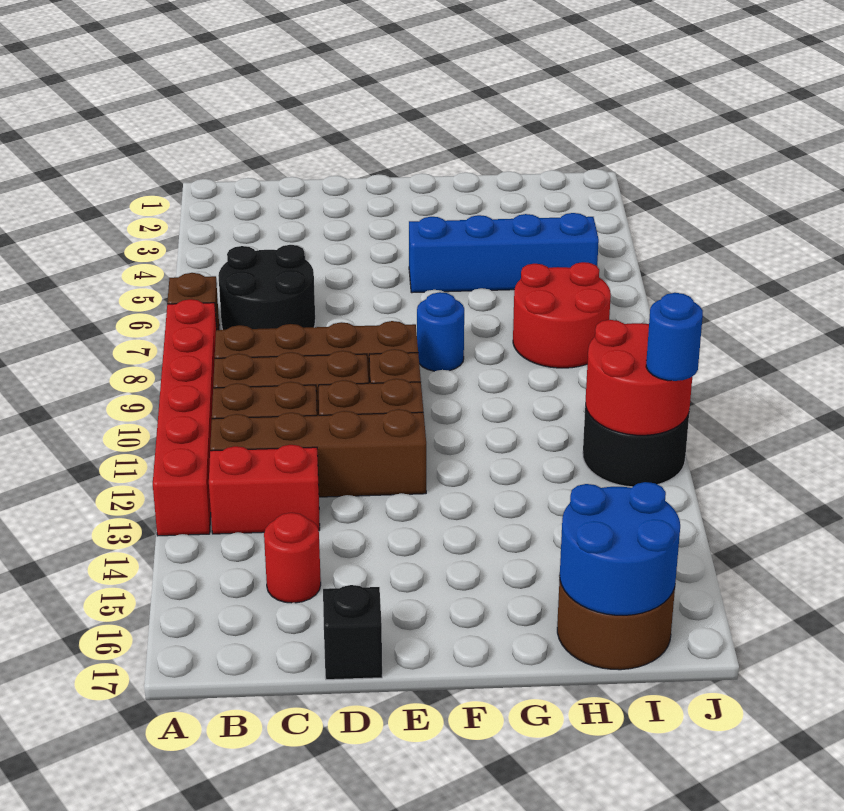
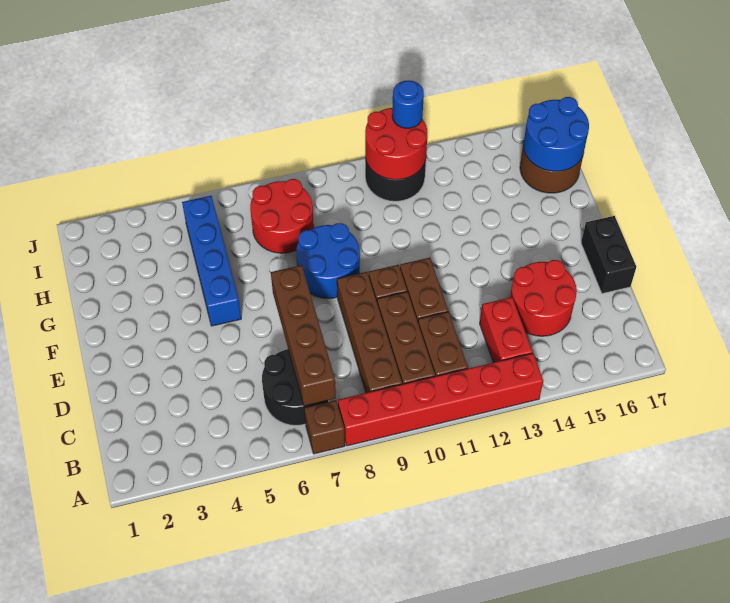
brown brick B12:E12 level 1 -> brown brick B7:E7 level 2
red round brick C15 level 1 -> red round brick C14:D15 level 1
black brick D17 level 1 -> black brick D17:E17 level 1
blue round brick F8 level 1 -> blue round brick F8:G9 level 1

